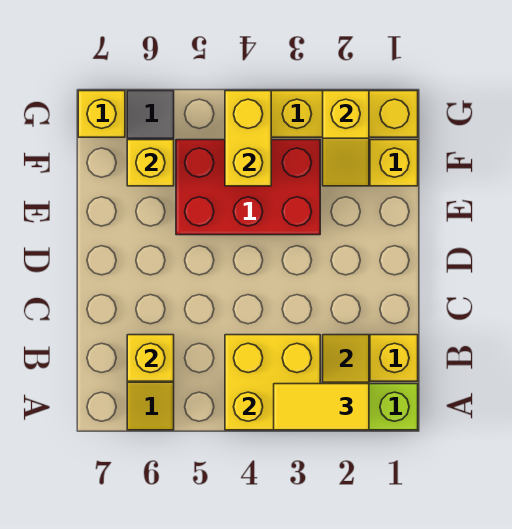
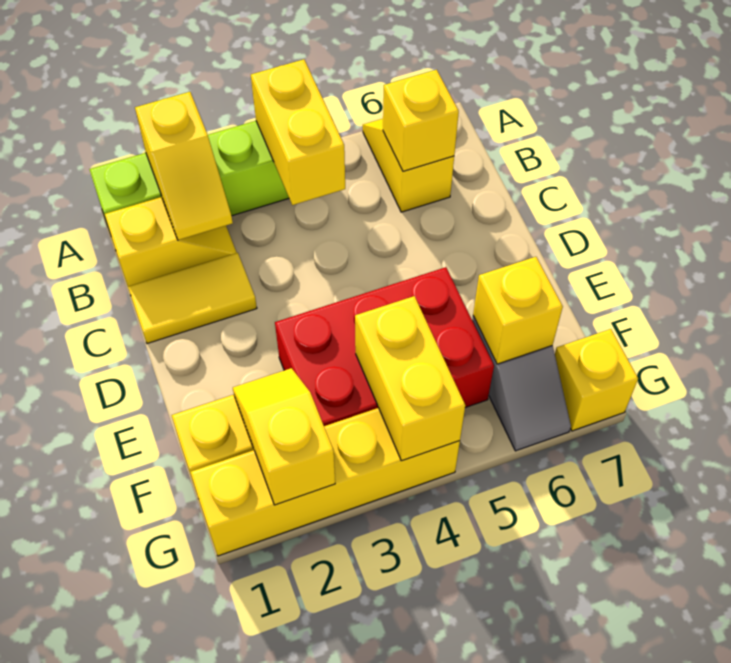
yellow tile A2:A3 level 3 -> yellow tile C1:C2 level 1
yellow brick A3:B4 level 2 -> yellow brick A4:B4 level 2

